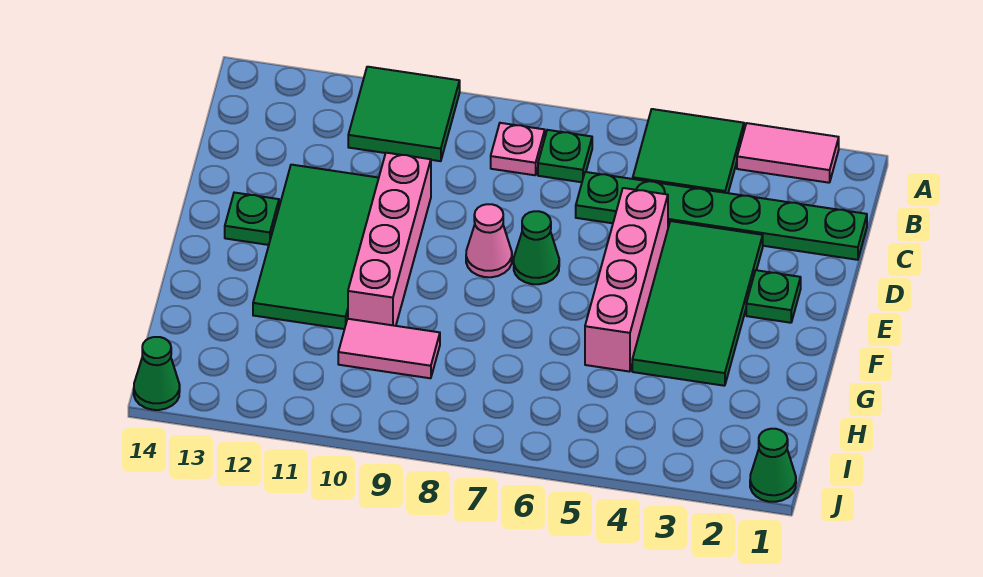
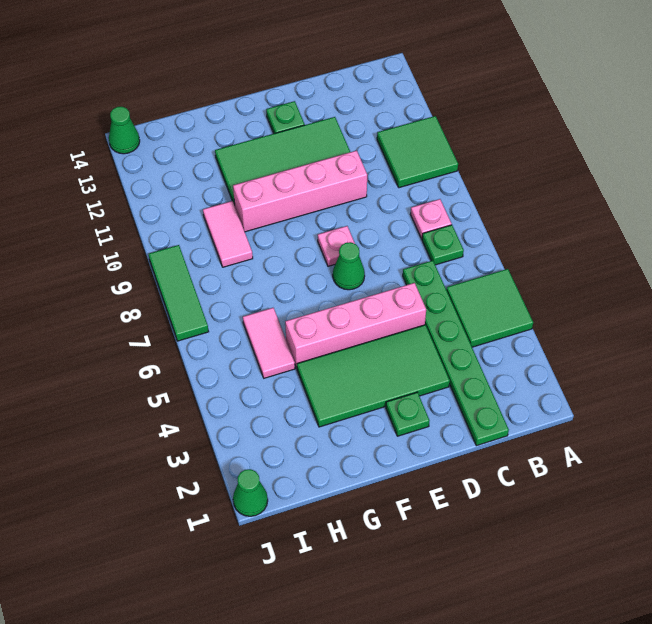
pink tile A2:A3 level 1 -> pink tile H5:H6 level 1
pink cone E8 level 1 -> pink plate E8 level 1
none -> green tile J7:J9 level 1

